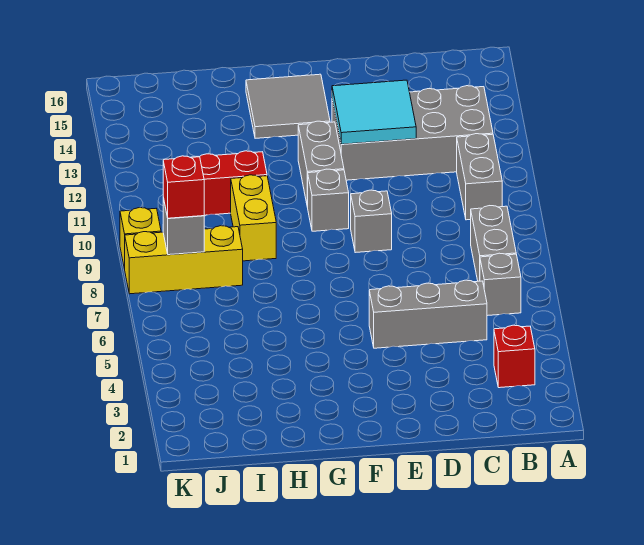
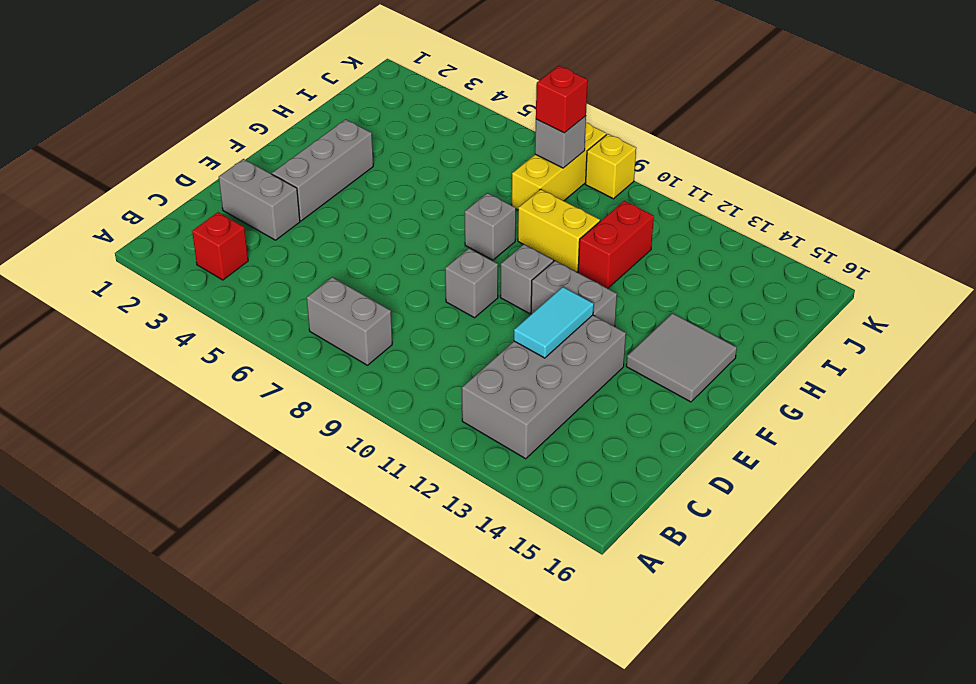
grey brick B6 level 1 -> grey brick G8 level 1
grey brick B10:B11 level 1 -> grey brick D2:D3 level 1
grey brick C5:E5 level 1 -> grey brick E3:G3 level 1
cyan tile D12:E13 level 2 -> cyan tile D12:E12 level 2

